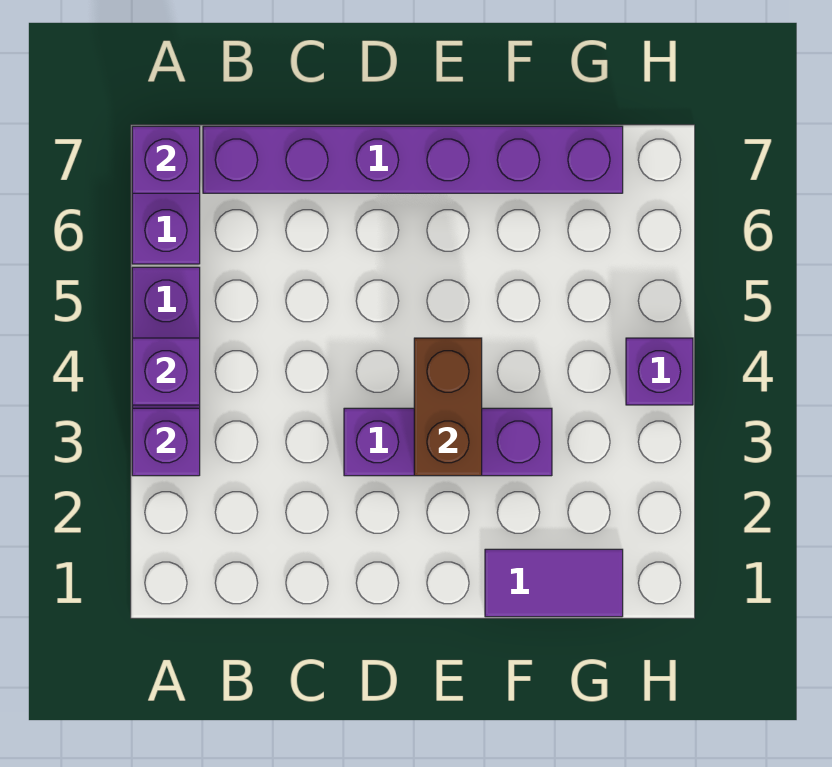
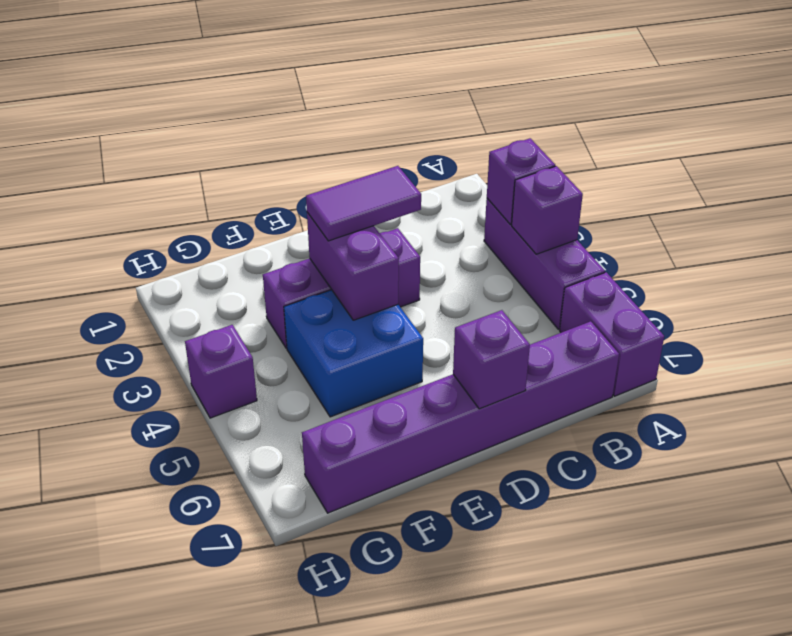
purple brick A7 level 2 -> purple brick D7 level 2
brown brick E3:E4 level 2 -> purple brick E3:E4 level 2
none -> blue brick E4:F5 level 1
purple tile F1:G1 level 1 -> purple tile D3:E3 level 3

